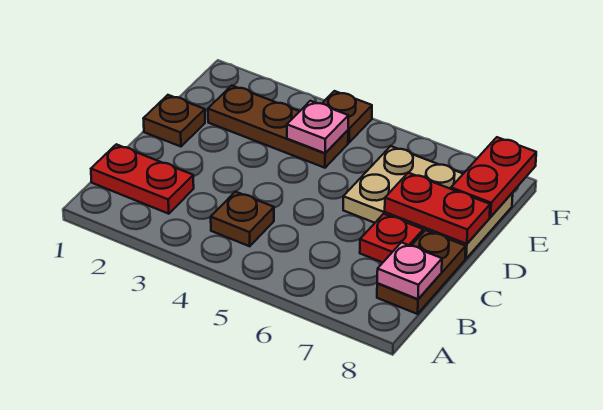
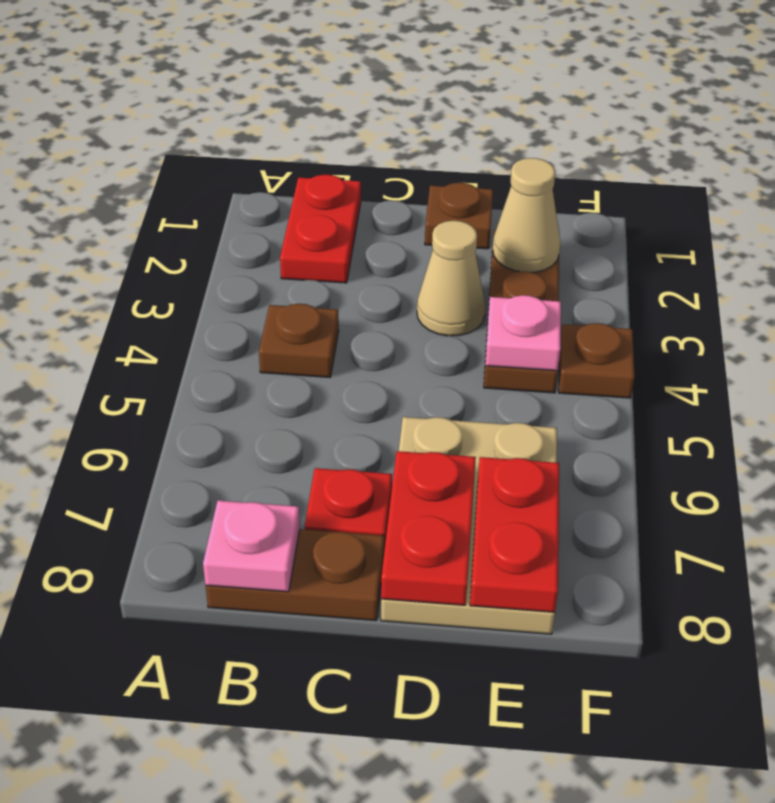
none -> tan cone D3 level 1
none -> tan cone E2 level 2
red plate E8:F8 level 2 -> red plate E7:E8 level 2

